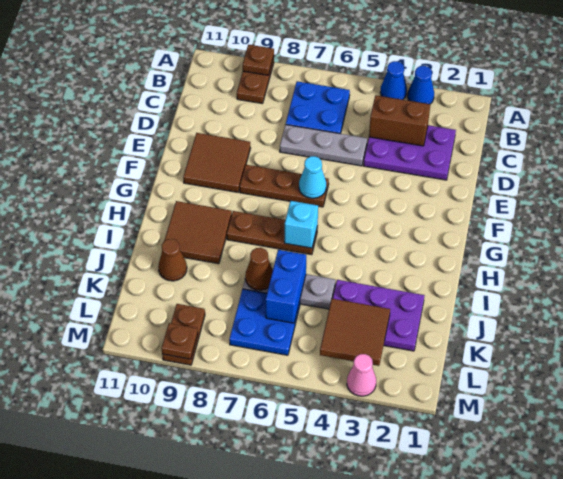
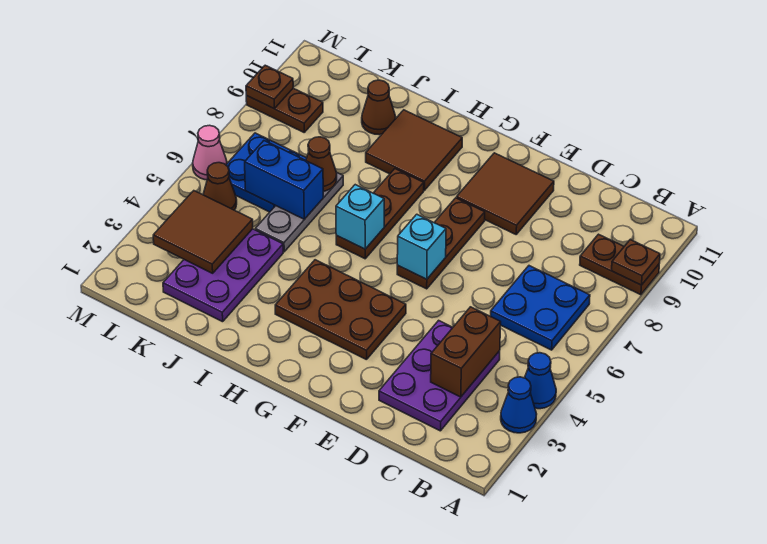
grey plate D5:D7 level 1 -> none
none -> brown plate F3:H4 level 1
cyan cone F6 level 2 -> cyan brick F6 level 2
none -> brown cone L5 level 1
pink cone M3 level 1 -> pink cone M6 level 1

